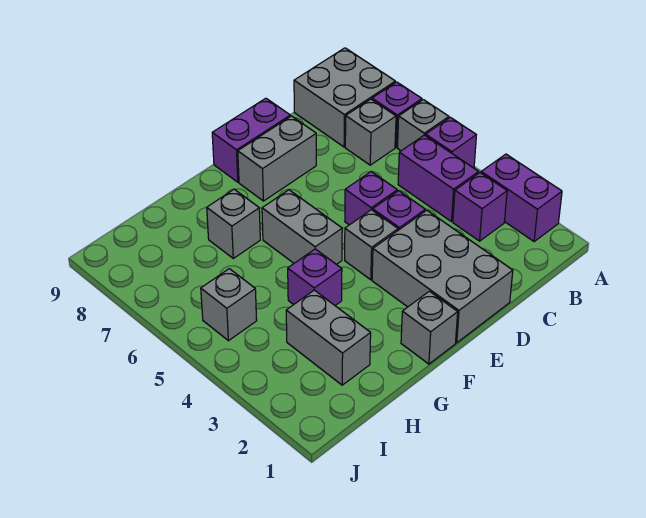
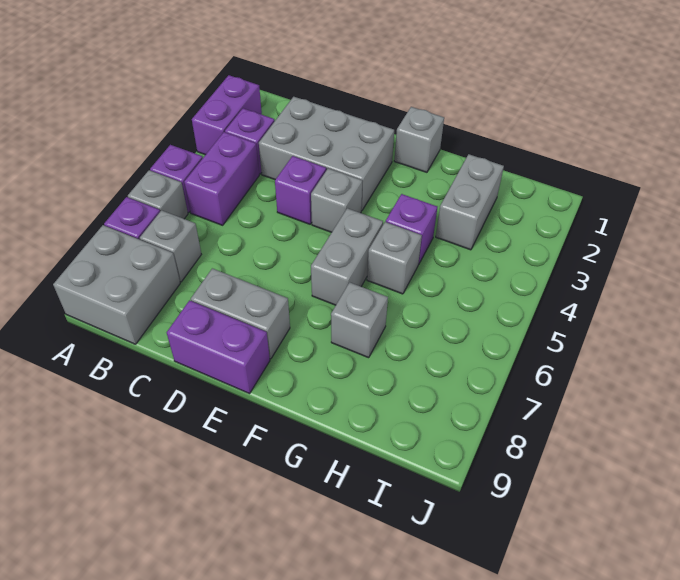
grey brick D1:E3 level 1 -> grey brick C2:E3 level 1
purple brick D5 level 1 -> none
grey brick I5 level 1 -> grey brick G5 level 1

